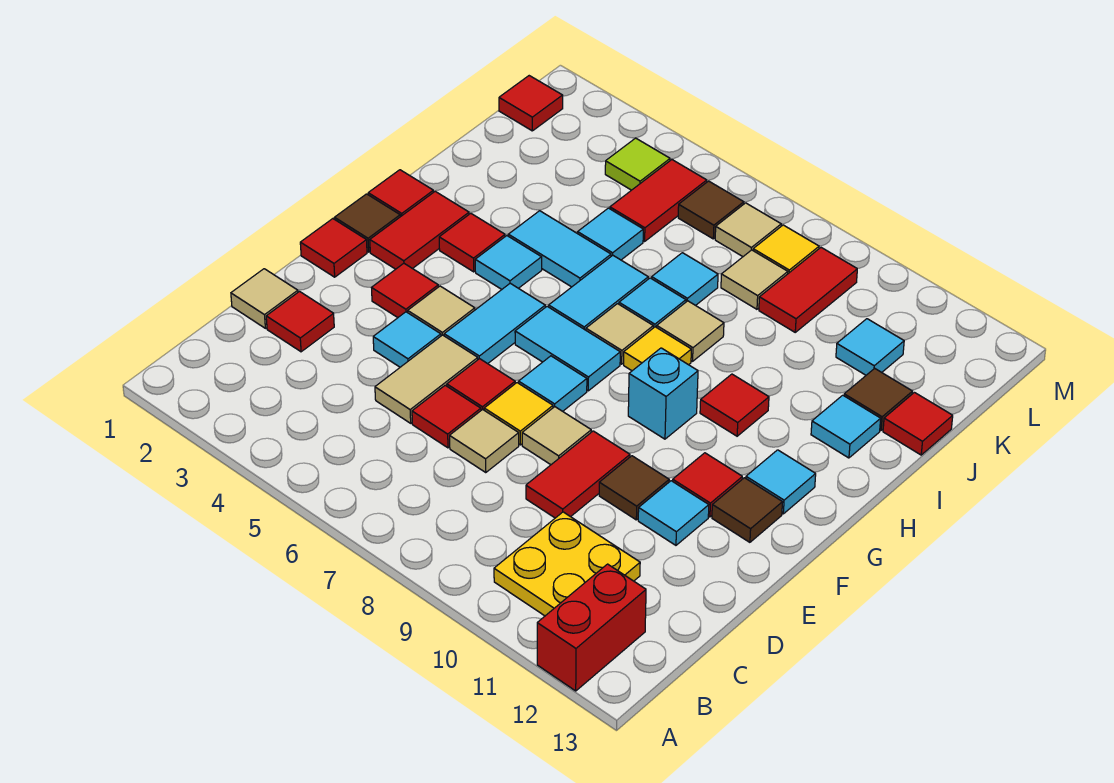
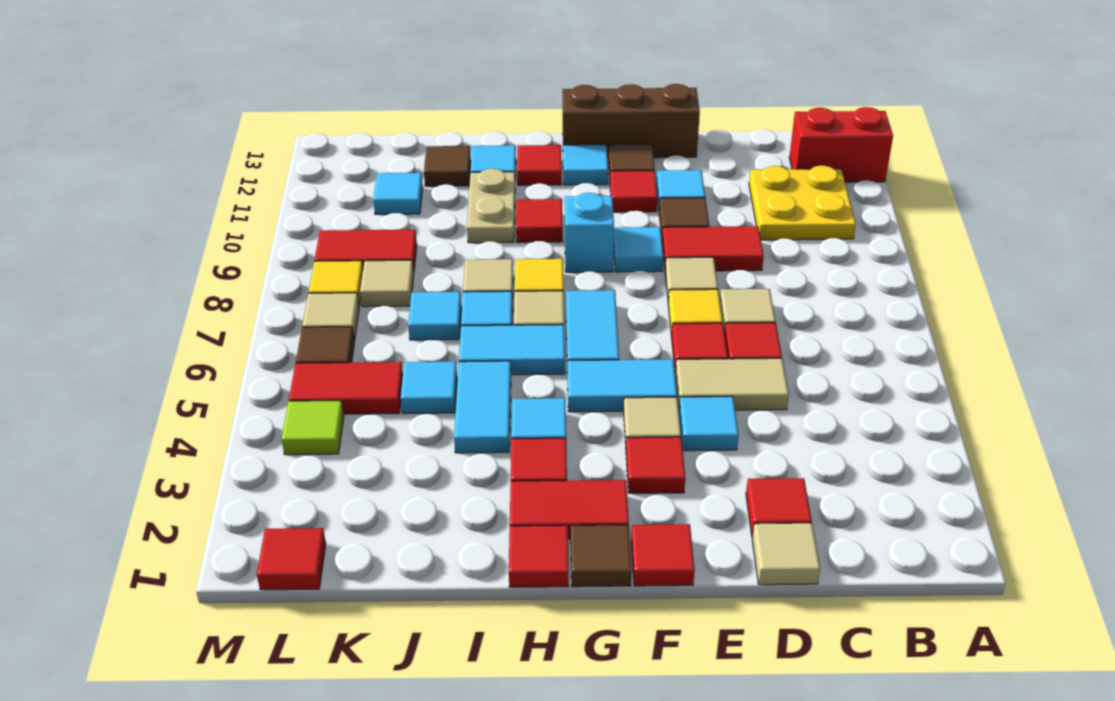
none -> brown brick E13:G13 level 1
cyan tile F7 level 1 -> cyan tile F9 level 1
none -> tan plate I10:I11 level 1
red tile J13 level 1 -> red tile H12 level 1

